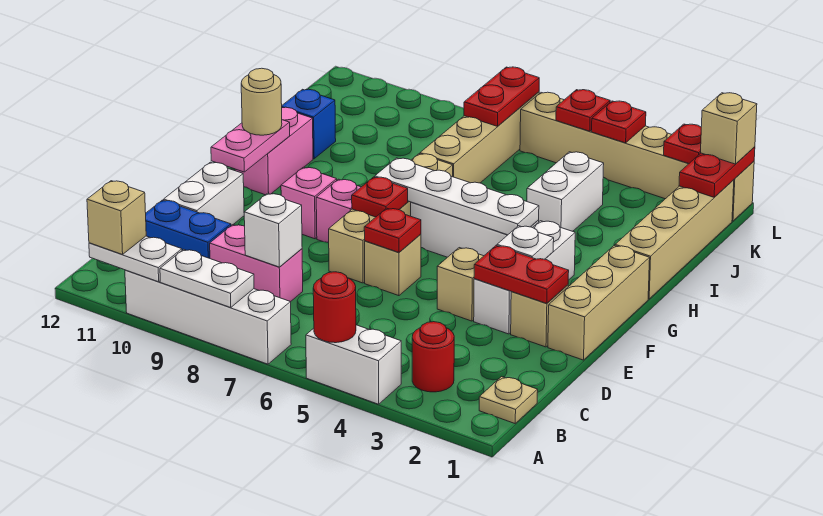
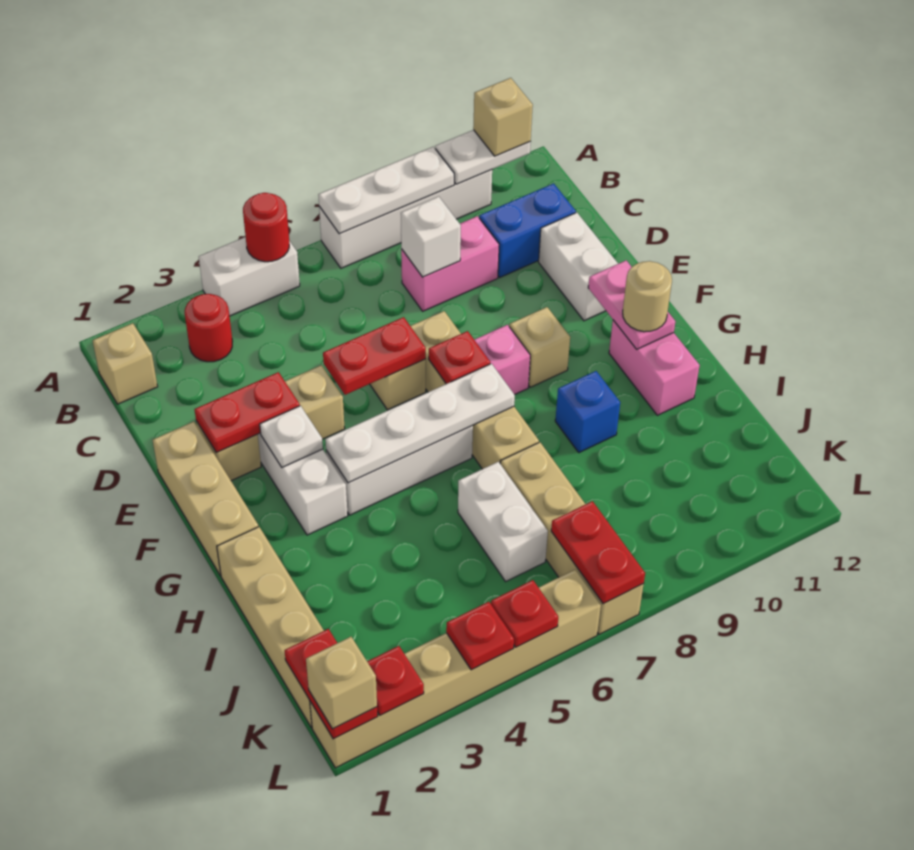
white plate A8:A9 level 2 -> white plate A7:A9 level 2
tan plate B1 level 1 -> tan brick B1 level 1
red plate E6 level 2 -> red plate E5:E6 level 2
pink brick F9 level 1 -> tan brick F9 level 1
white brick I4:J4 level 1 -> white brick I6:J6 level 1
blue brick I11 level 1 -> blue brick H9 level 1

